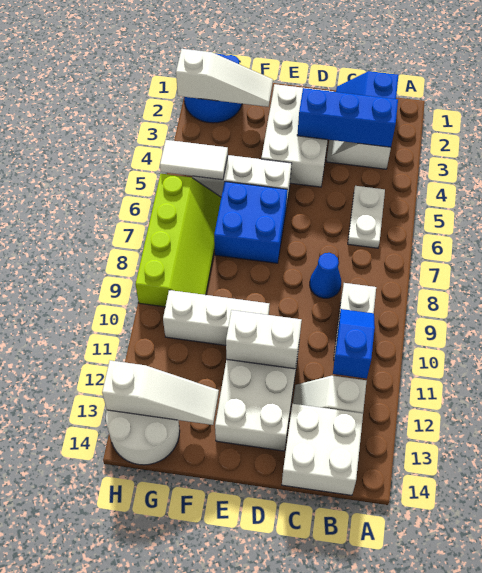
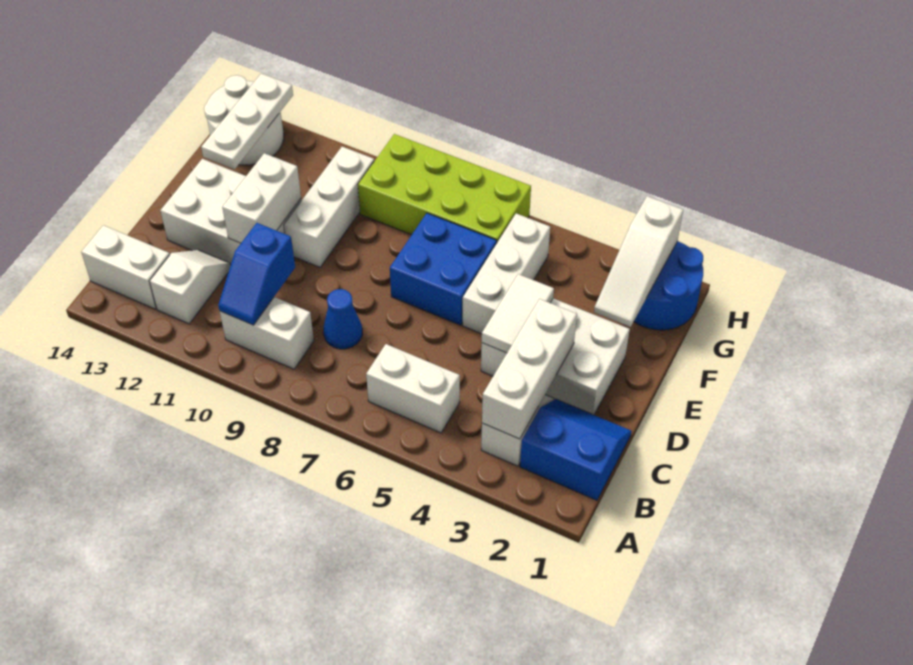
blue brick B3:D3 level 2 -> white brick B3:D3 level 2
white plate B5:B6 level 1 -> white brick B5:B6 level 1
blue slope B10:B11 level 2 top 11 -> blue slope B10:C10 level 2 top C
white brick B13:C14 level 1 -> white brick B13:B14 level 1
white slope F13:H13 level 2 top H -> white plate F13:H13 level 2
white tile G5:H5 level 2 -> white tile D4:E4 level 2
lime slope G6:H9 level 1 top H -> lime brick G6:H9 level 1

